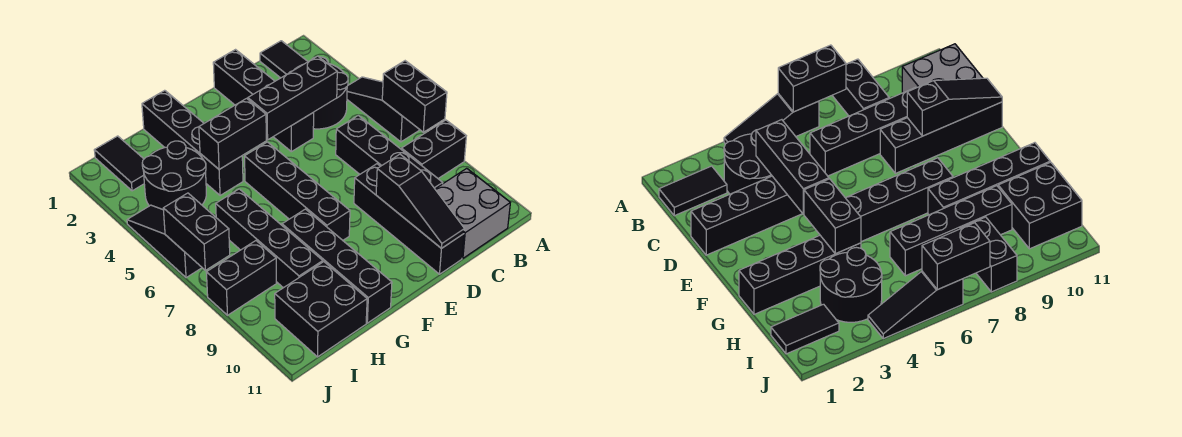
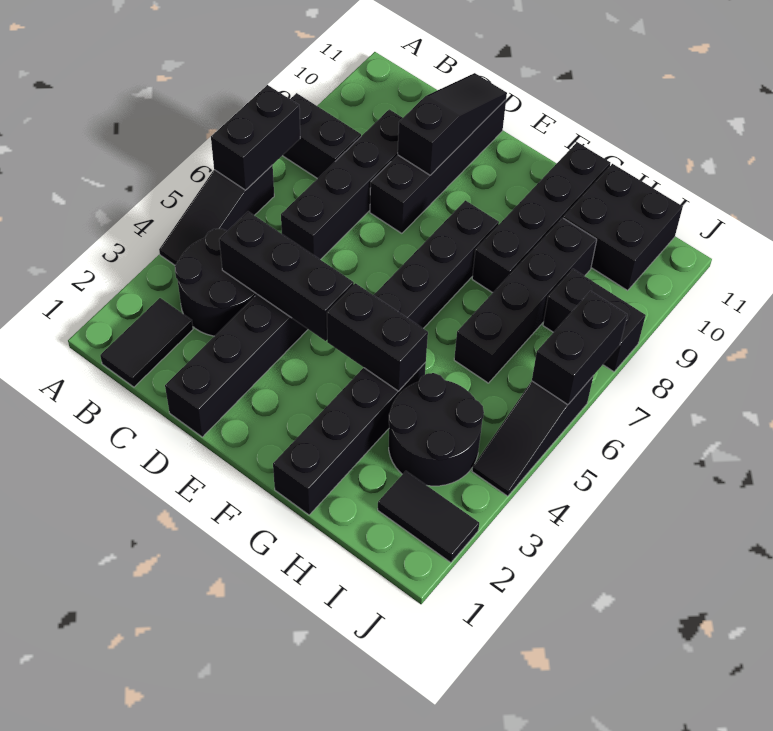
grey brick B10:C11 level 1 -> none
black tile I1:I2 level 1 -> black tile I2:J2 level 1

